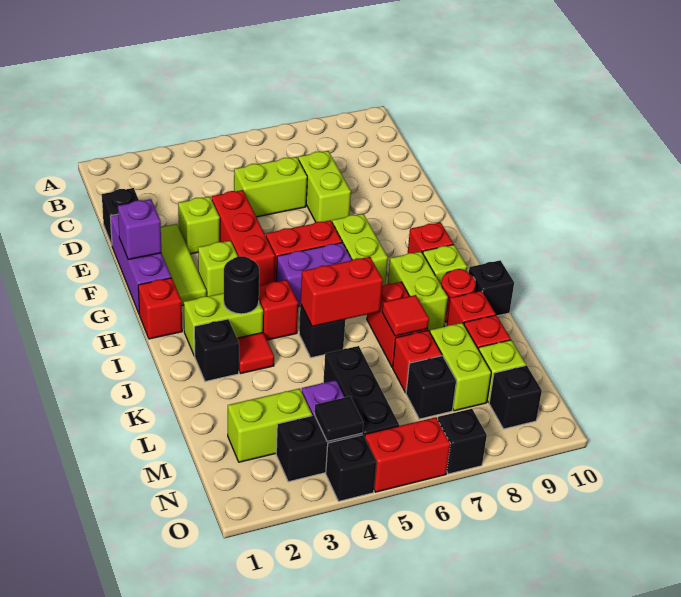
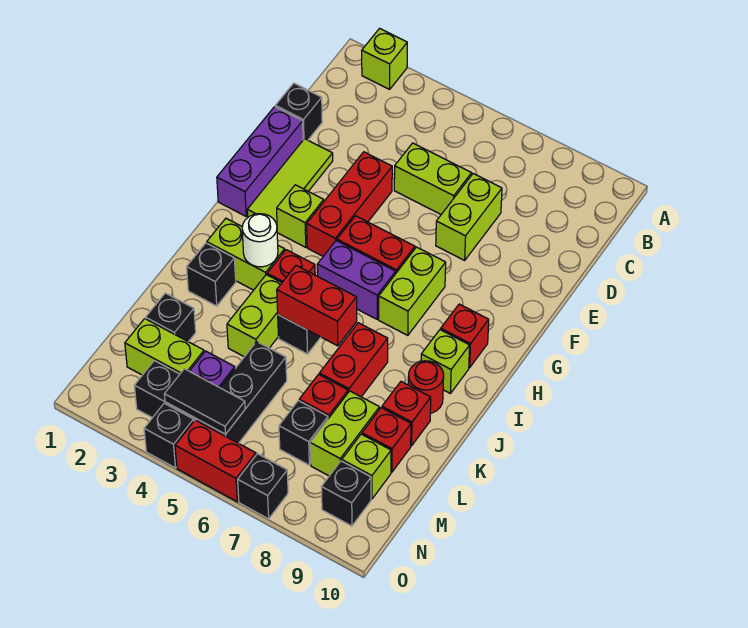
lime brick E3 level 1 -> lime brick A2 level 1
purple brick F1 level 2 -> none
red brick H1 level 1 -> none
black round brick I3 level 2 -> white round brick I3 level 2
lime brick I8:J8 level 1 -> lime brick J4:K4 level 1
red tile J3 level 1 -> none
black brick J10 level 1 -> black brick L2 level 1
red tile K7 level 2 -> none
black tile N4 level 2 -> black tile N4:N5 level 2

